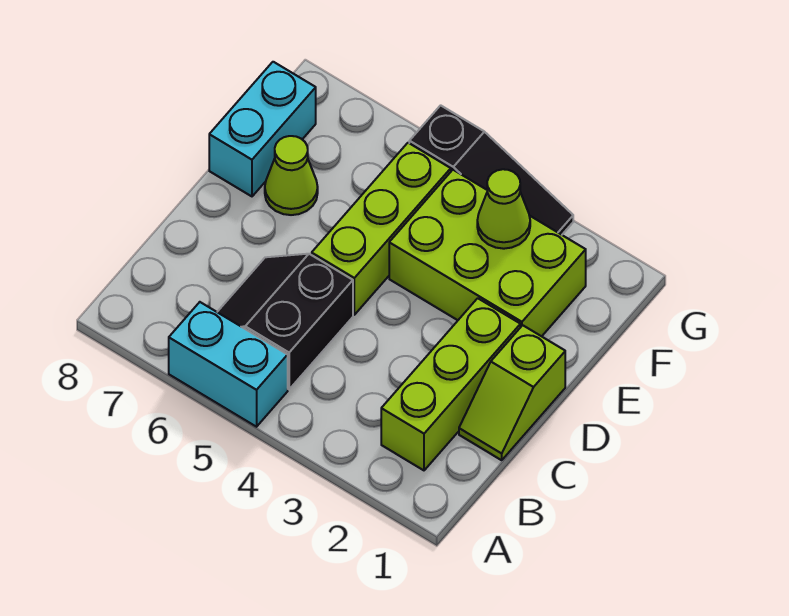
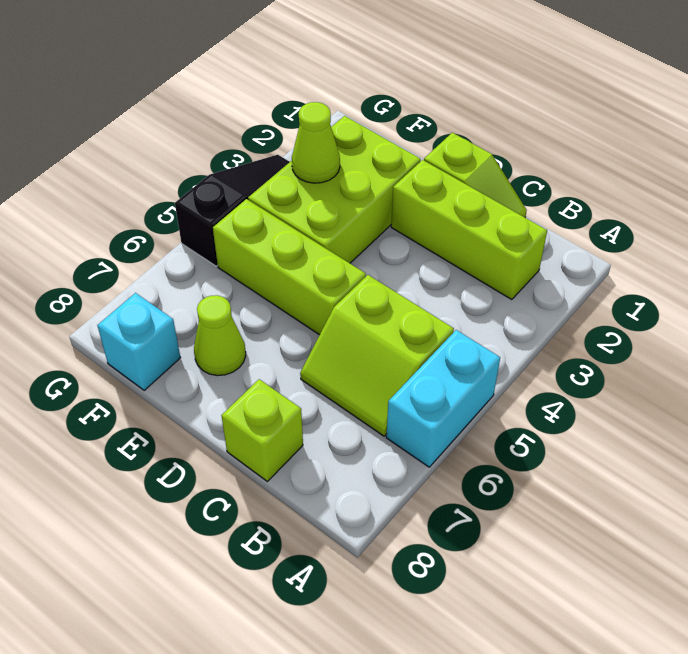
black slope B5:C6 level 1 top 5 -> lime slope B5:C6 level 1 top 5
none -> lime brick C8 level 1
cyan brick E8:F8 level 1 -> cyan brick F8 level 1

